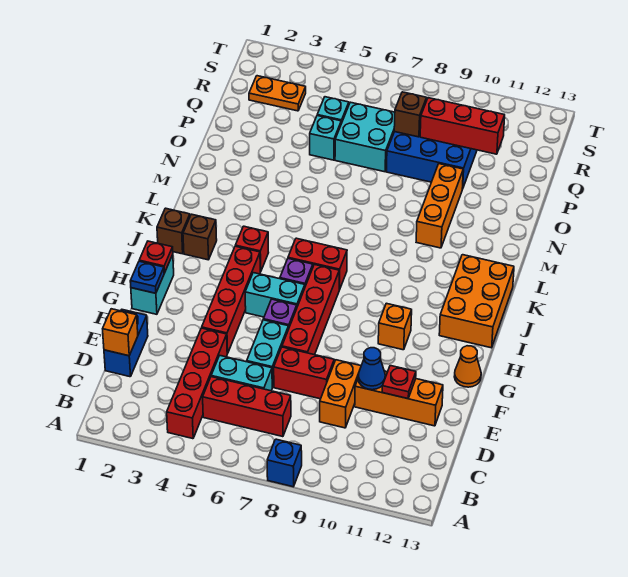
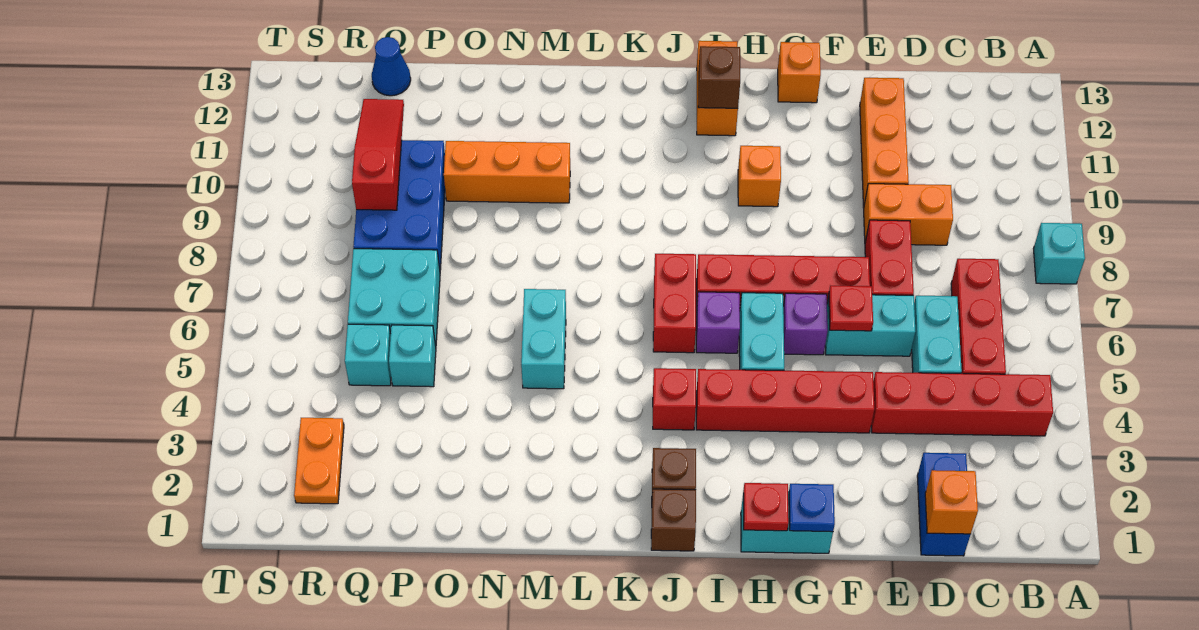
blue brick A8 level 1 -> cyan brick A8 level 1
blue brick D1:E1 level 1 -> blue brick D1:D2 level 1
blue cone E10 level 2 -> blue cone Q13 level 1
red plate E11 level 2 -> red plate F6 level 2
orange cone G13 level 1 -> orange brick G13 level 1
orange brick I12:K13 level 1 -> orange brick I12:I13 level 1
none -> cyan brick M5:M6 level 1
brown brick Q8 level 2 -> brown brick I12 level 2
red brick Q9:Q11 level 2 -> red slope Q9:Q11 level 2 top 9

